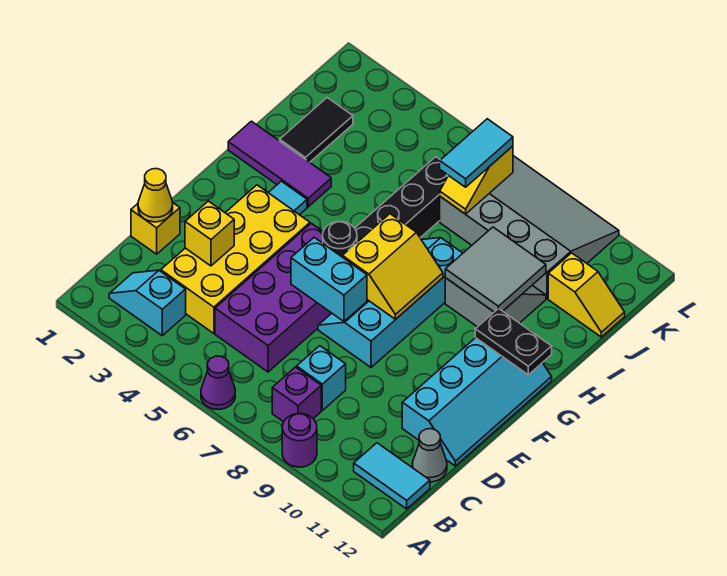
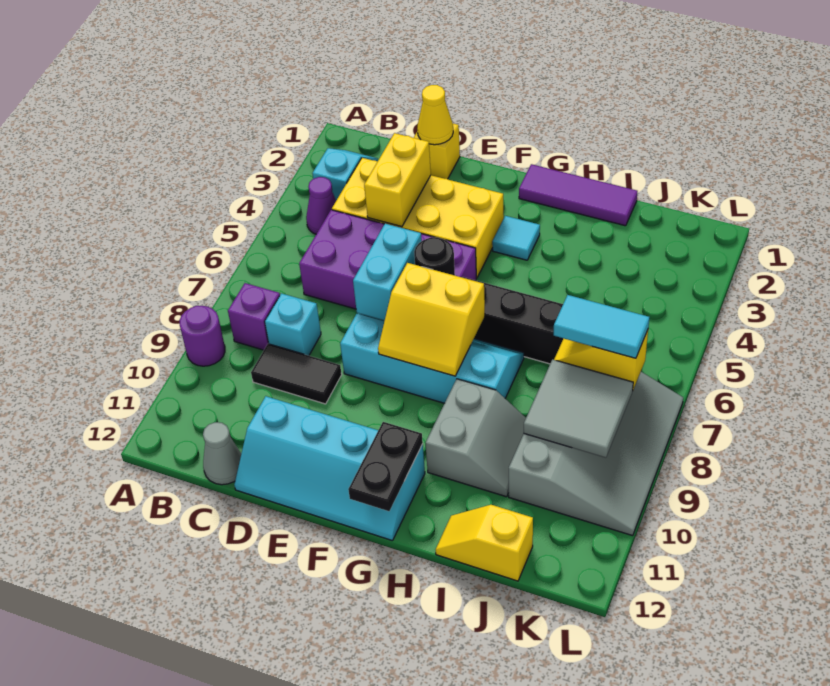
purple cone A6 level 1 -> purple cone B4 level 1
cyan tile B11:B12 level 1 -> none
yellow brick D3 level 2 -> yellow brick D3:D4 level 2
purple tile H1:H3 level 1 -> purple tile G1:I1 level 1
grey tile H9:I10 level 2 -> grey tile J8:K9 level 2
black tile I2:J2 level 1 -> black tile C9:D9 level 1
yellow slope J11:J12 level 1 top 11 -> yellow slope I12:J12 level 1 top J

